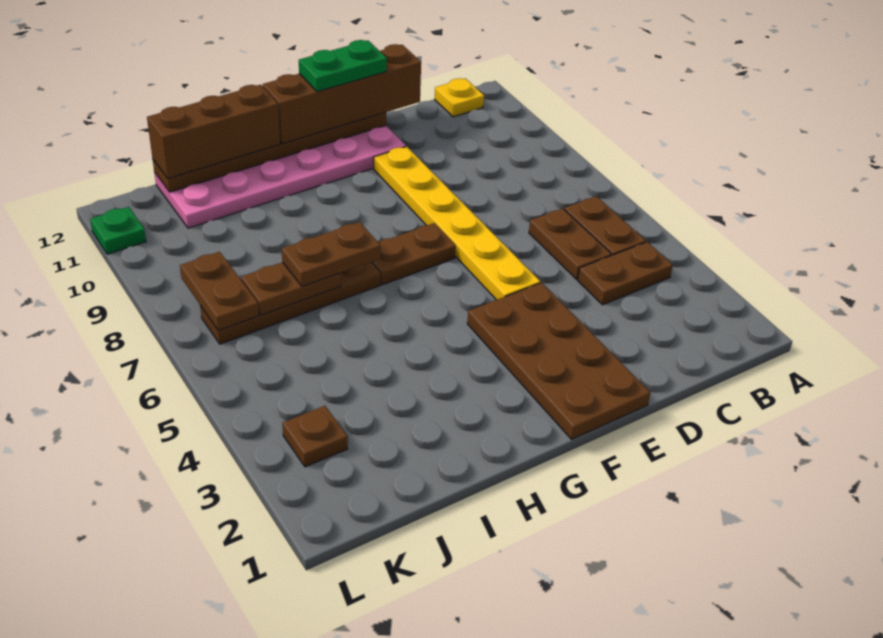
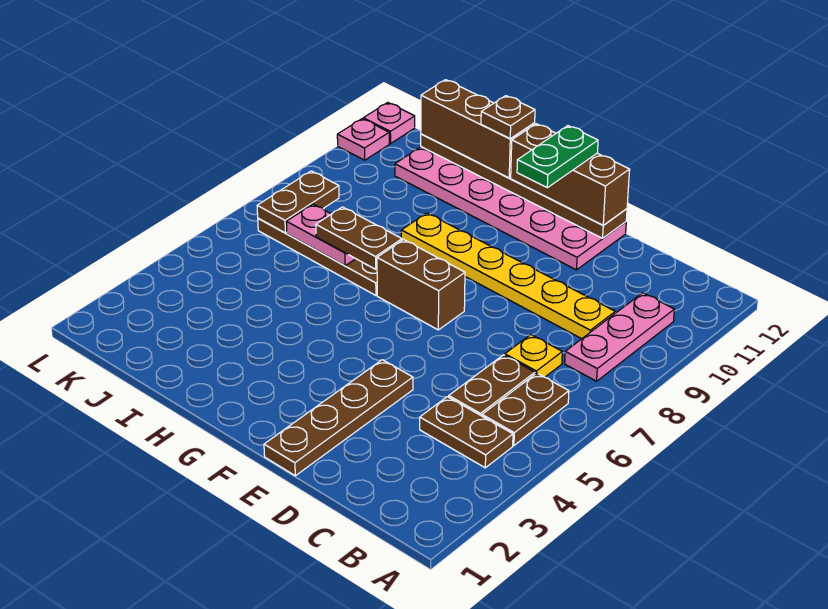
none -> pink plate B8:B10 level 1
yellow plate B12 level 1 -> yellow plate C7 level 1
brown brick D12:G12 level 3 -> brown brick E12:G12 level 3
brown plate E1:F4 level 1 -> brown plate E1:E4 level 1
yellow plate E5:E10 level 1 -> yellow plate C9:H9 level 1
green plate E12:F12 level 4 -> green plate F11:F12 level 4
brown plate F7:G7 level 1 -> brown brick F7:G7 level 1
brown plate I7:J7 level 2 -> pink plate I7:J7 level 2
brown plate K3 level 1 -> brown plate H12 level 4
green plate L11 level 1 -> pink plate L11 level 1
none -> pink plate L12 level 1

